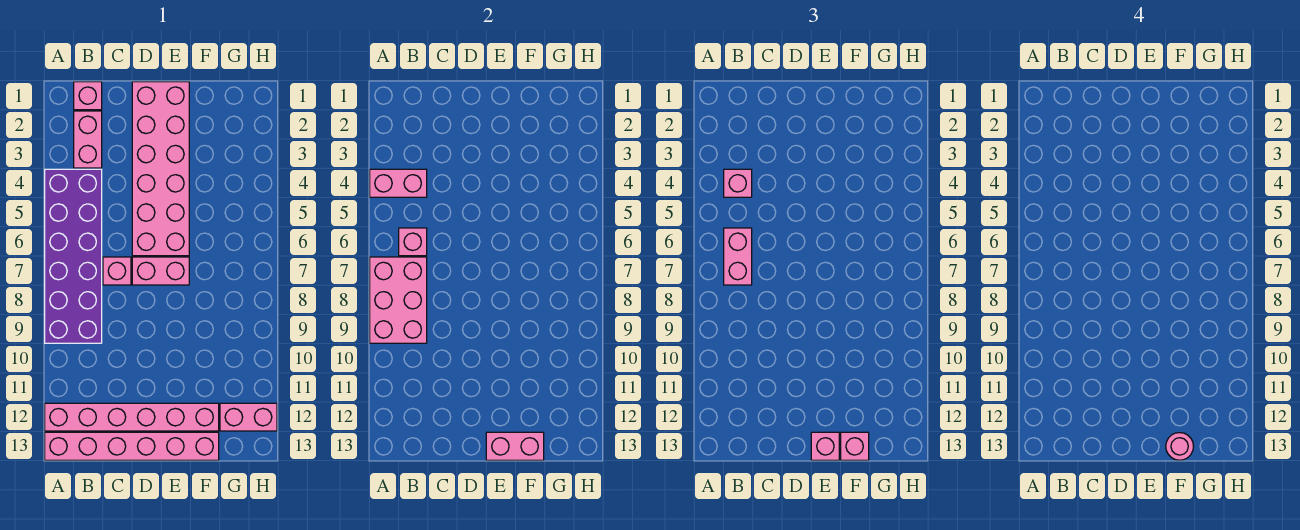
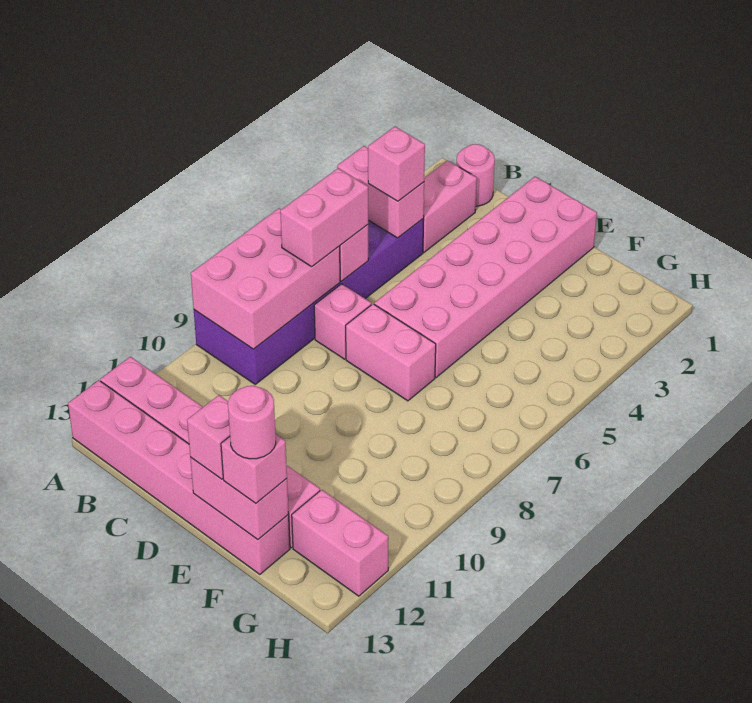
pink brick B1 level 1 -> pink round brick B1 level 1

